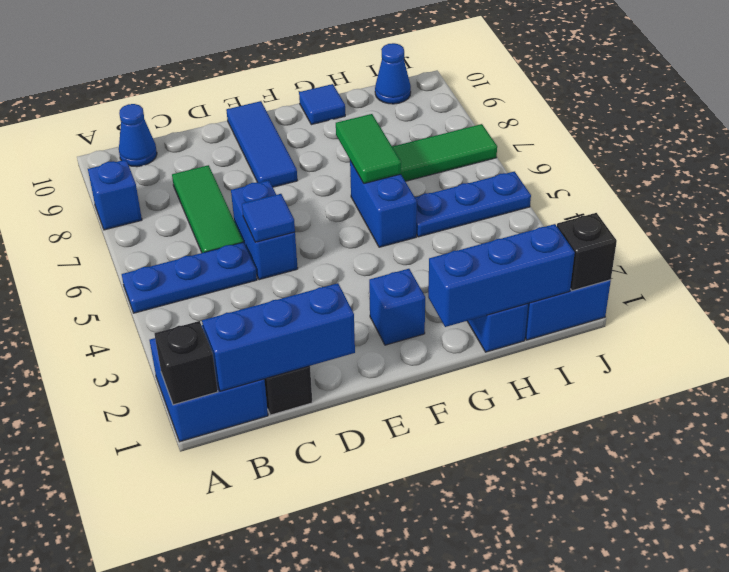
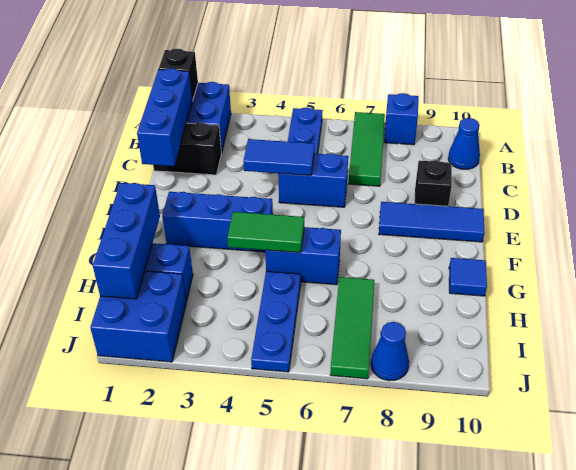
green tile C6:C8 level 1 -> green tile A7:C7 level 1
blue tile D5 level 2 -> blue tile D4:D5 level 2
blue brick F2 level 1 -> blue brick F2:F4 level 1
green tile G6:G7 level 2 -> green tile G4:G5 level 2
blue cone I10 level 1 -> blue cone J8 level 1
black brick J1 level 2 -> black brick D9 level 1

